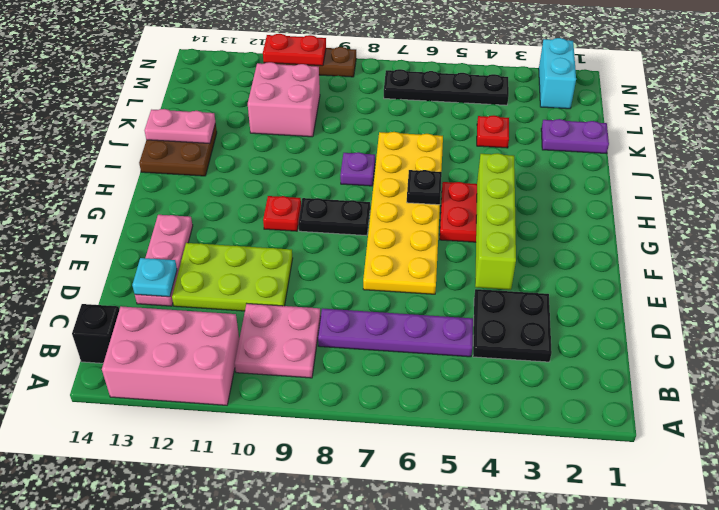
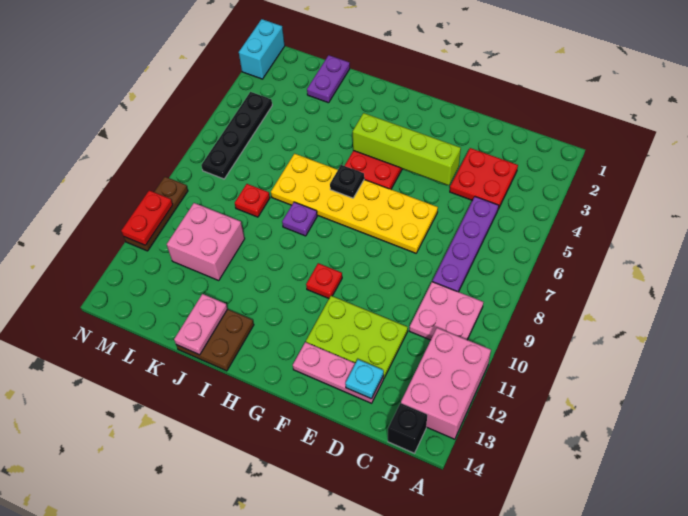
black plate C3:D4 level 1 -> red plate C3:D4 level 1
lime plate D10:E12 level 1 -> lime plate D11:F12 level 1
black plate G8:G9 level 1 -> none
red plate K4 level 1 -> red plate K8 level 1
cyan brick M2:N2 level 1 -> cyan brick N1:N2 level 1

